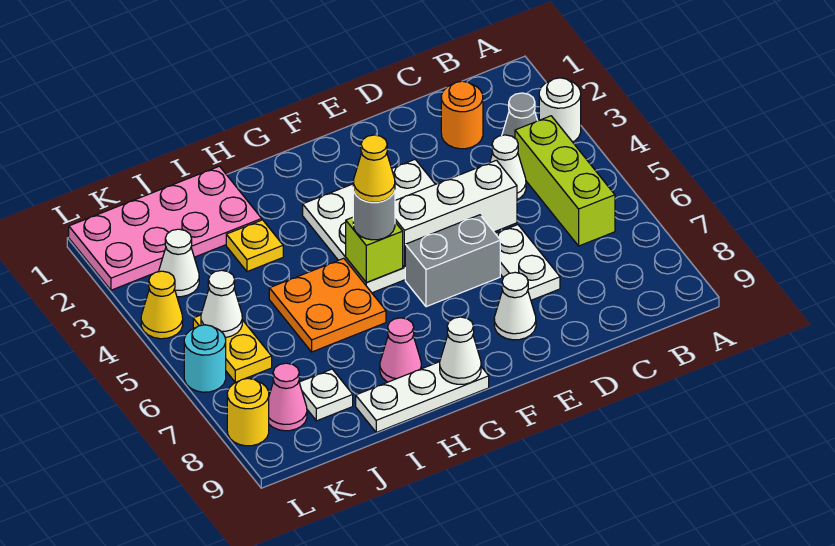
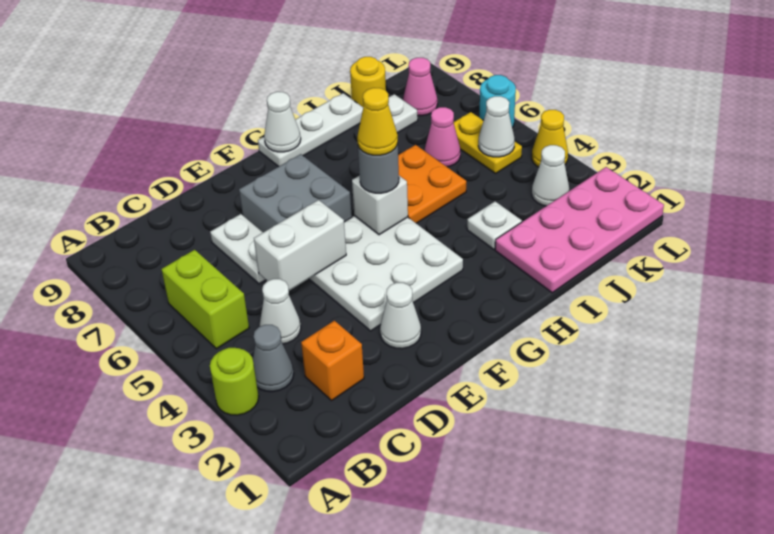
white round brick A3 level 1 -> lime round brick A3 level 1
lime brick B4:B6 level 1 -> lime brick B5:B6 level 1
orange round brick C2 level 1 -> orange brick C2 level 1
white brick D5:F5 level 2 -> white brick D5:E5 level 2
grey brick E6:F6 level 1 -> grey brick E6:F7 level 1
white cone E8 level 1 -> white cone E2 level 1
lime brick G5 level 2 -> white brick G5 level 2
pink cone H8 level 1 -> pink cone J6 level 1
yellow plate I3 level 1 -> white plate I3 level 1
yellow round brick L8 level 1 -> yellow round brick J9 level 1

